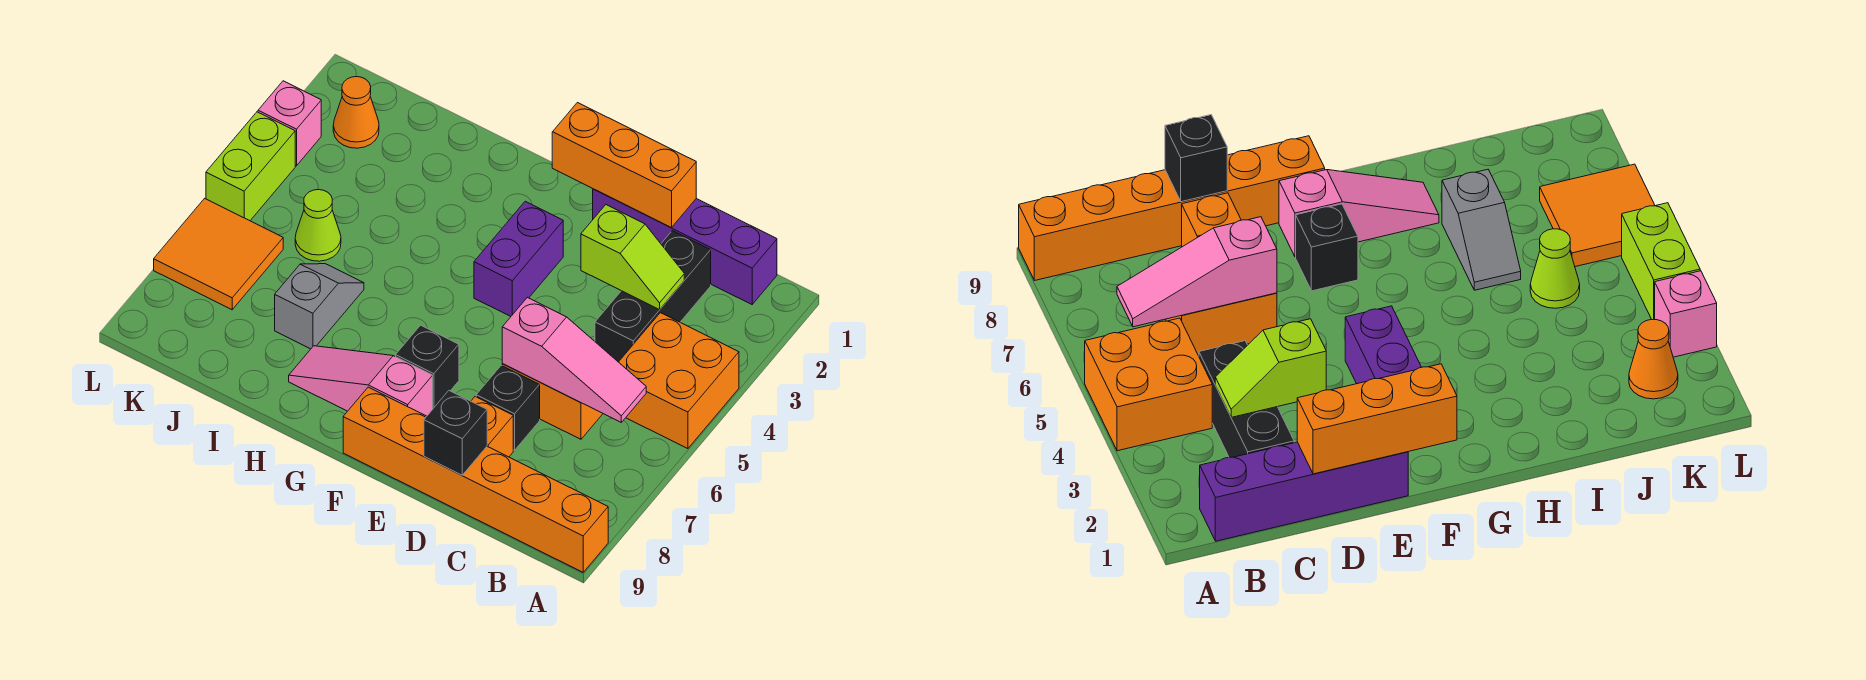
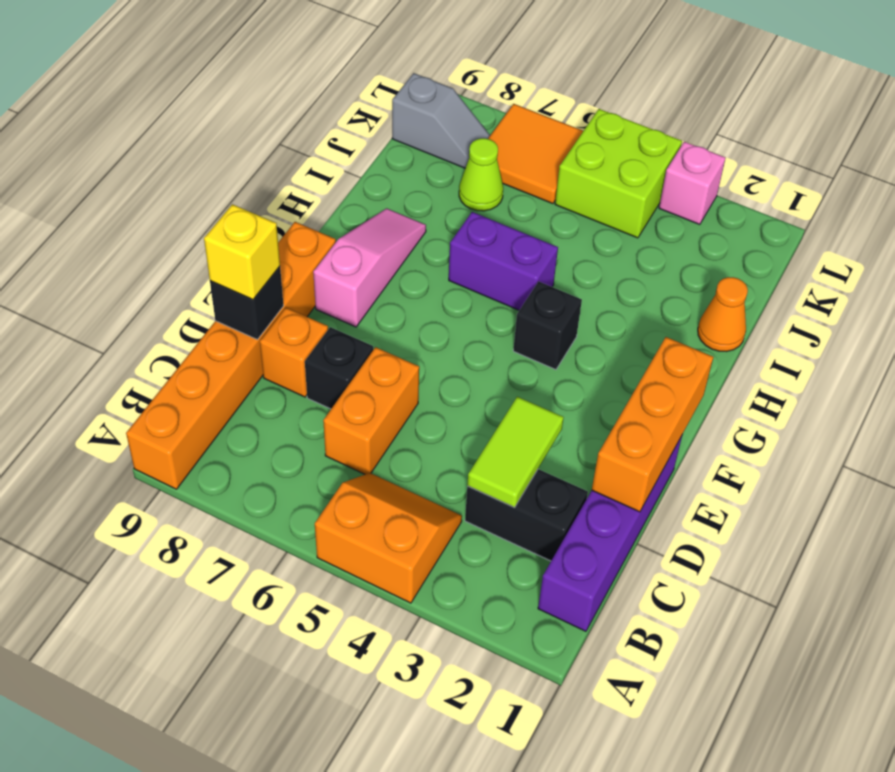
orange brick A4:B5 level 1 -> orange slope A4:B5 level 1 top A
pink slope B6:D6 level 2 top D -> none
black brick C2:C4 level 1 -> black brick C2:C3 level 1
lime slope C3:D3 level 2 top D -> lime tile C3:D3 level 2
none -> yellow brick D9 level 3
purple brick F3:F4 level 1 -> purple brick H5:H6 level 1
black brick F7 level 1 -> black brick G4 level 1
grey slope I6:I7 level 1 top 7 -> grey slope K8:K9 level 1 top 9
lime cone J5 level 1 -> lime cone J7 level 1
orange cone K2 level 1 -> orange cone I1 level 1
lime brick L4:L5 level 1 -> lime brick K4:L5 level 1

